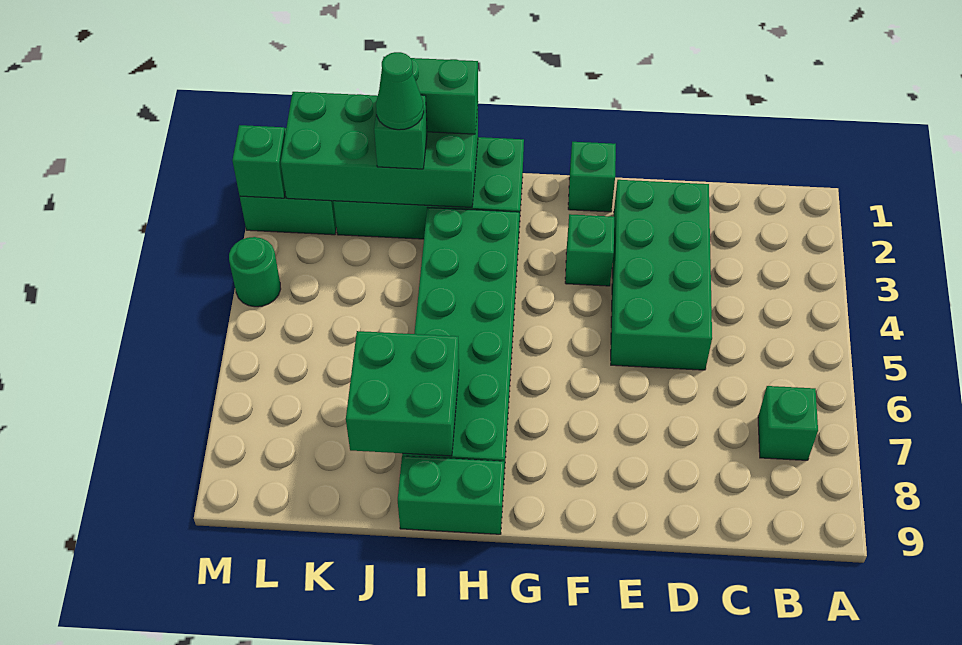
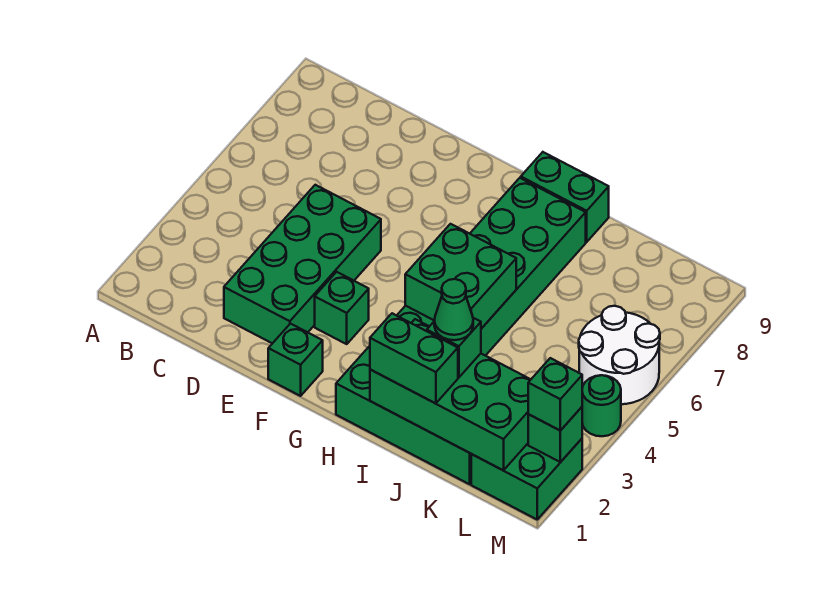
green brick B7 level 1 -> green brick M2 level 3
green brick I7:J8 level 2 -> green brick H4:I5 level 2
none -> white round brick L5:M6 level 1

